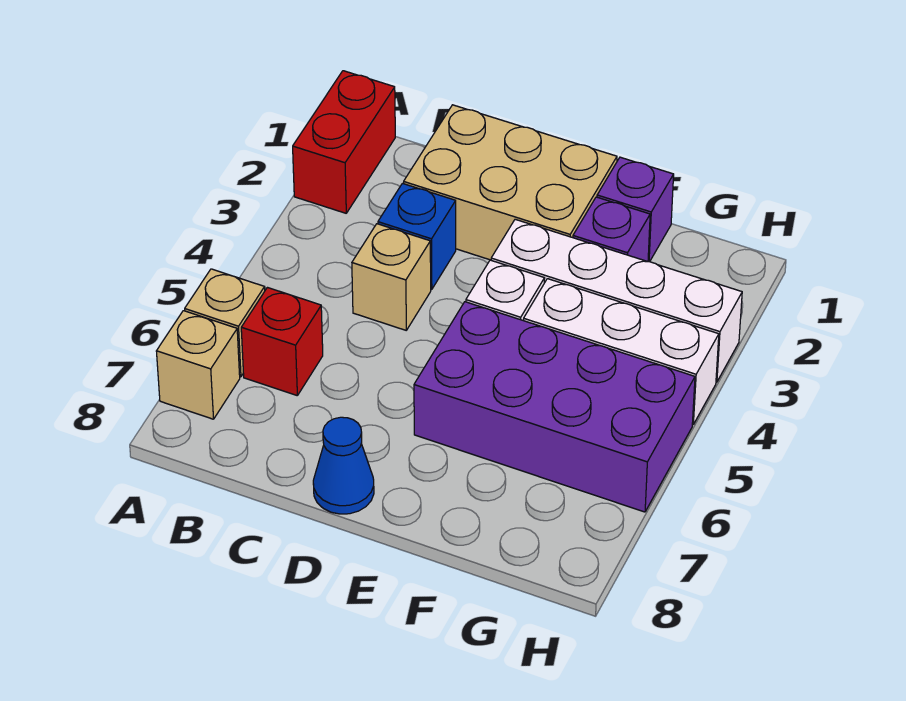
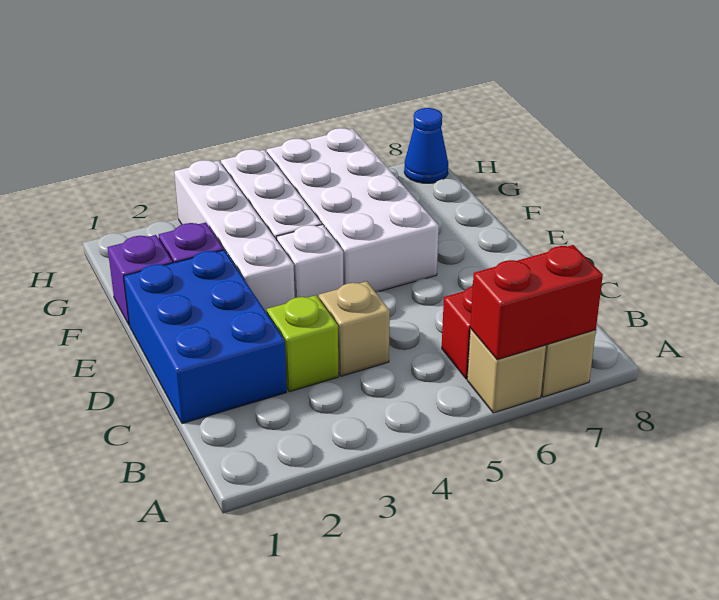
red brick A1:A2 level 1 -> red brick A6:A7 level 2
tan brick C1:E2 level 1 -> blue brick C1:E2 level 1
blue brick C3 level 1 -> lime brick C3 level 1
blue cone D8 level 1 -> blue cone H8 level 1
purple brick E5:H6 level 1 -> white brick E5:H6 level 1

